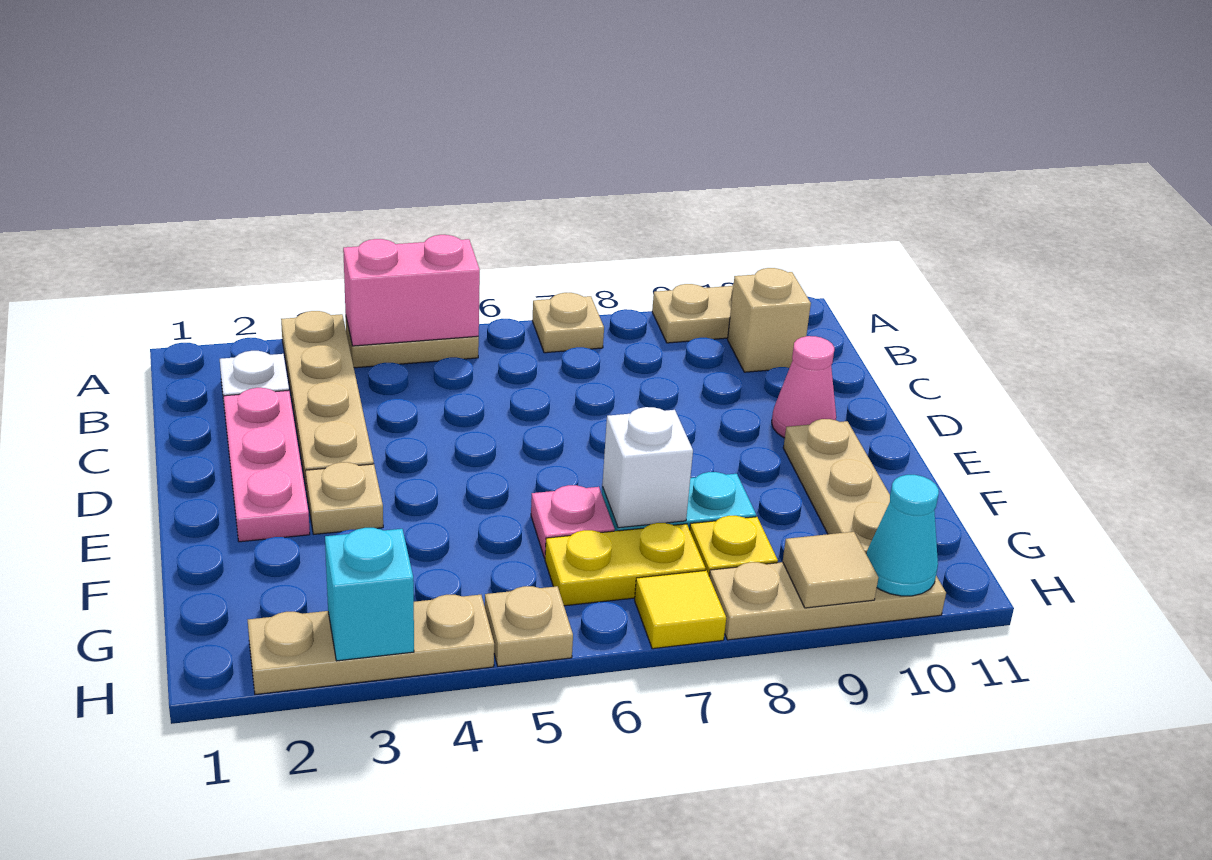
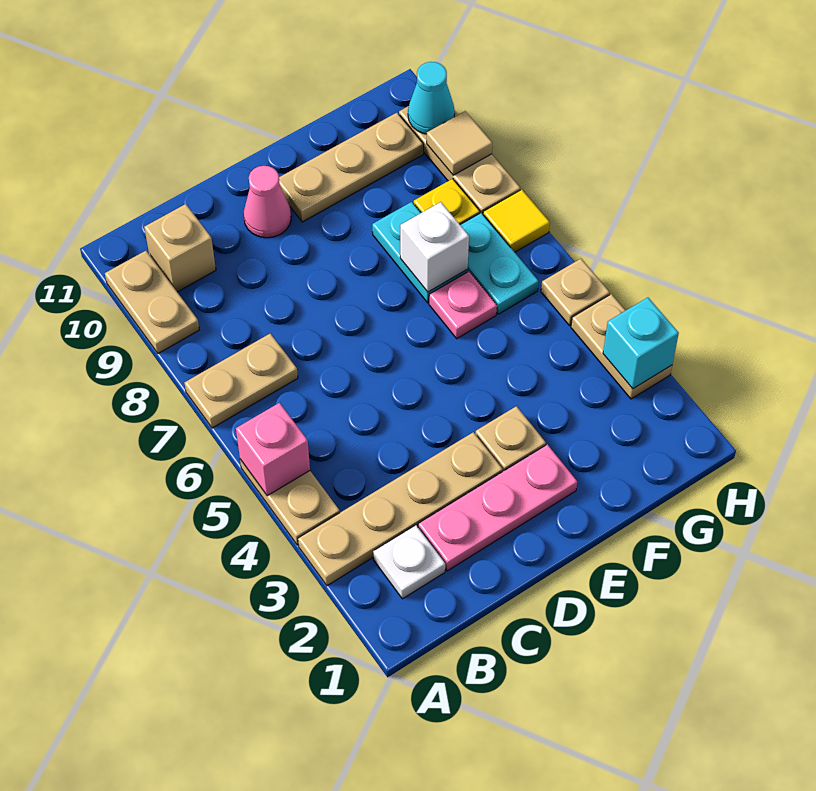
pink brick A4:A5 level 2 -> pink brick A5 level 2
tan plate A7 level 1 -> tan plate A7:B7 level 1
yellow plate G6:G7 level 1 -> cyan plate G6:G7 level 1
tan plate H2:H4 level 1 -> tan plate H3:H4 level 1

